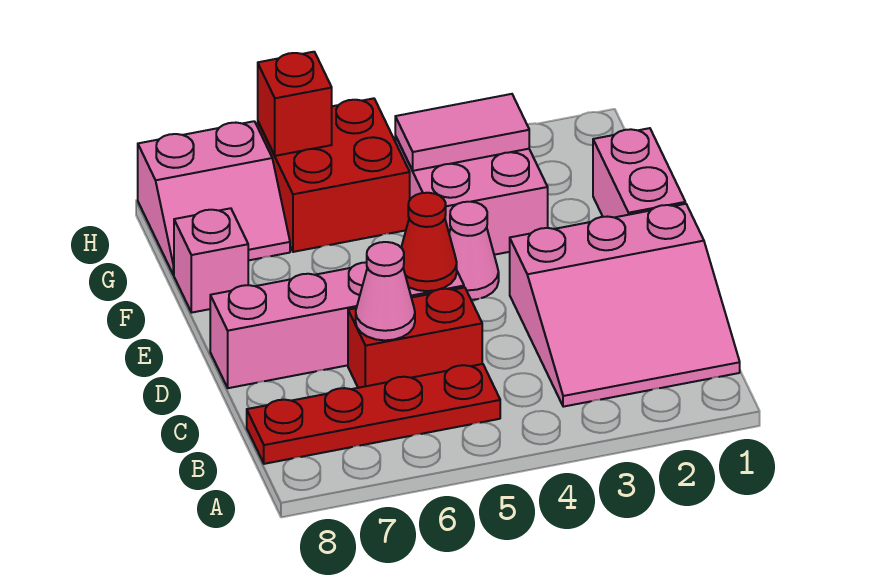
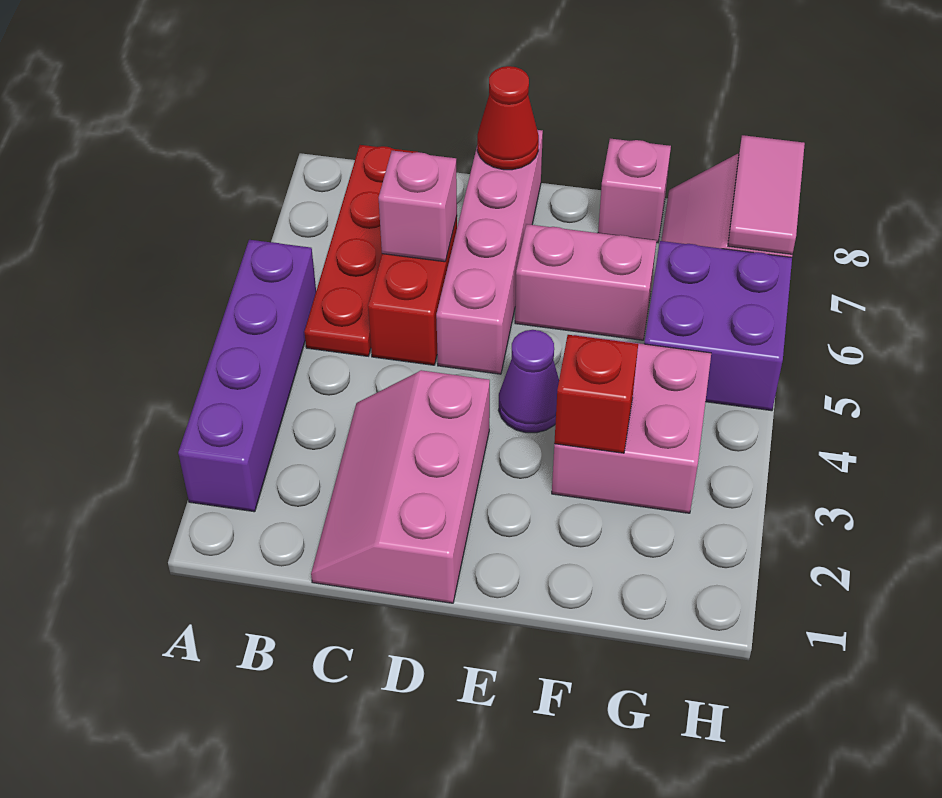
none -> purple brick A2:A5 level 1
pink slope B1:D3 level 1 top D -> pink slope C1:D3 level 1 top D
pink cone C6 level 2 -> pink brick C6 level 2
red cone D5 level 2 -> red cone D8 level 2
pink brick E1:F1 level 1 -> pink brick E6:F6 level 1
pink cone E4 level 1 -> purple cone E4 level 1
pink tile G3:G4 level 2 -> pink tile H7:H8 level 2
red brick G5:H6 level 1 -> purple brick G5:H6 level 1
red brick H6 level 2 -> red brick F3 level 2

